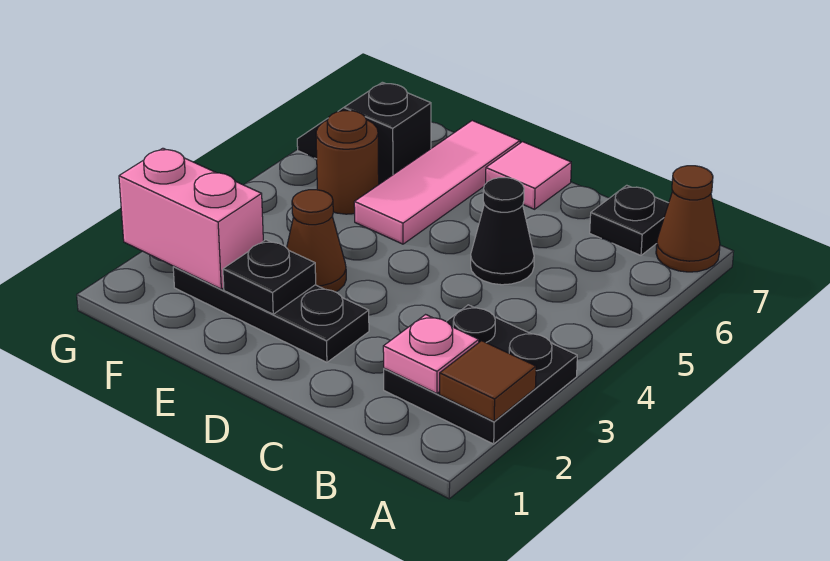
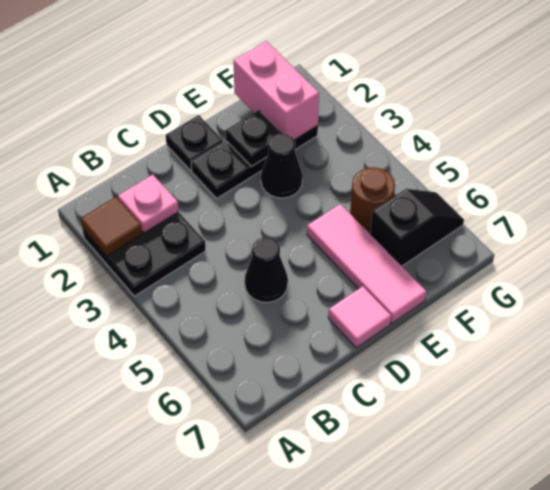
brown cone A7 level 1 -> none
black plate B7 level 1 -> black plate D1 level 1
brown cone E3 level 1 -> black cone E3 level 1
pink brick F2:G2 level 2 -> pink brick F1:F2 level 2

